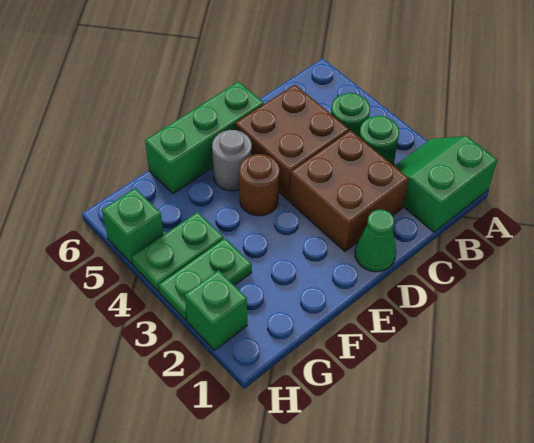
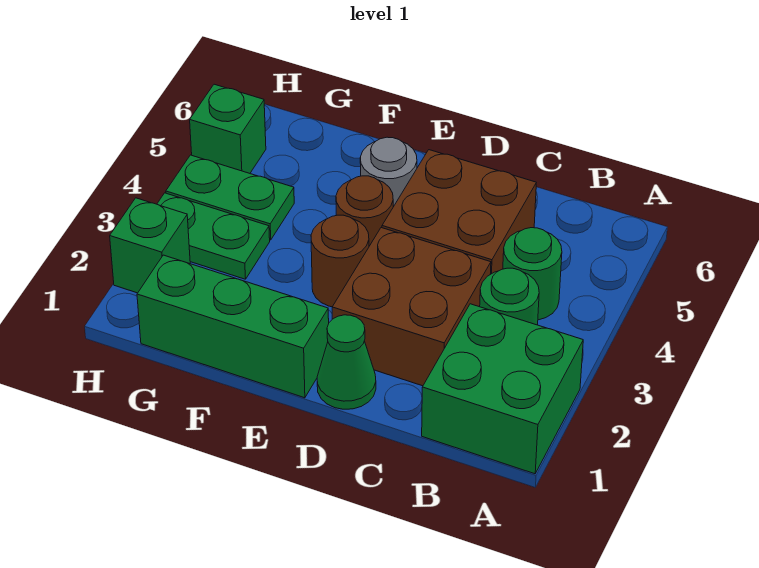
green slope A1:B2 level 1 top 1 -> green brick A1:B2 level 1
green brick D6:F6 level 1 -> green brick E1:G1 level 1
none -> brown round brick E3 level 1

